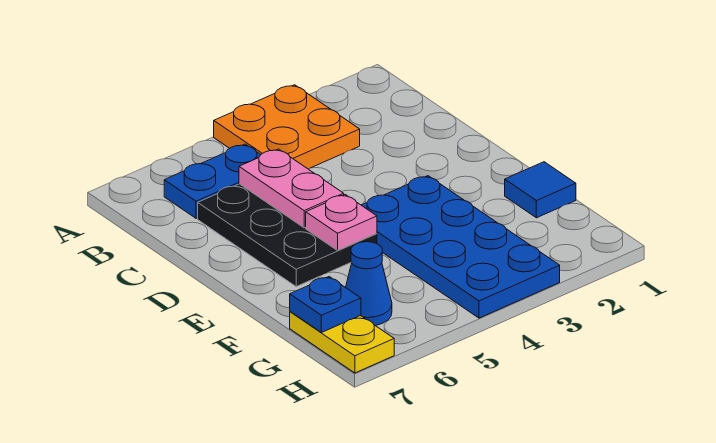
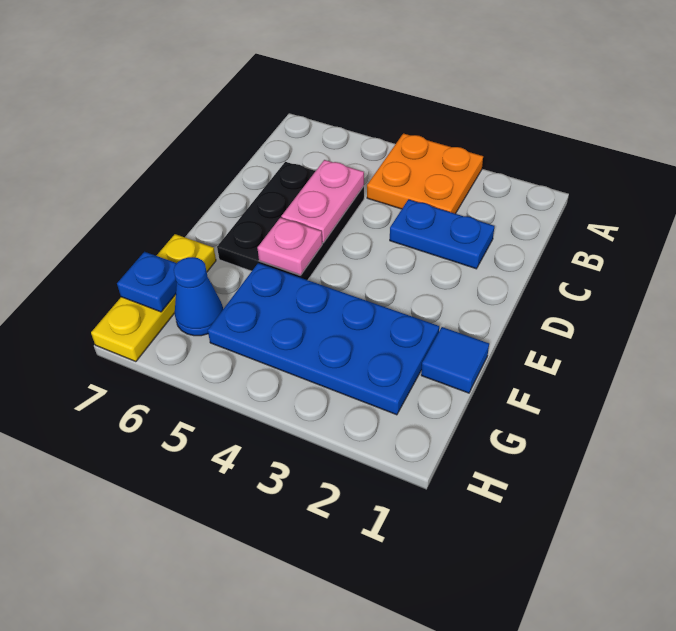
blue plate B5:B6 level 1 -> blue plate C2:C3 level 1
blue plate E3:H4 level 1 -> blue plate F2:G5 level 1
yellow plate G7:H7 level 1 -> yellow plate F7:H7 level 1

